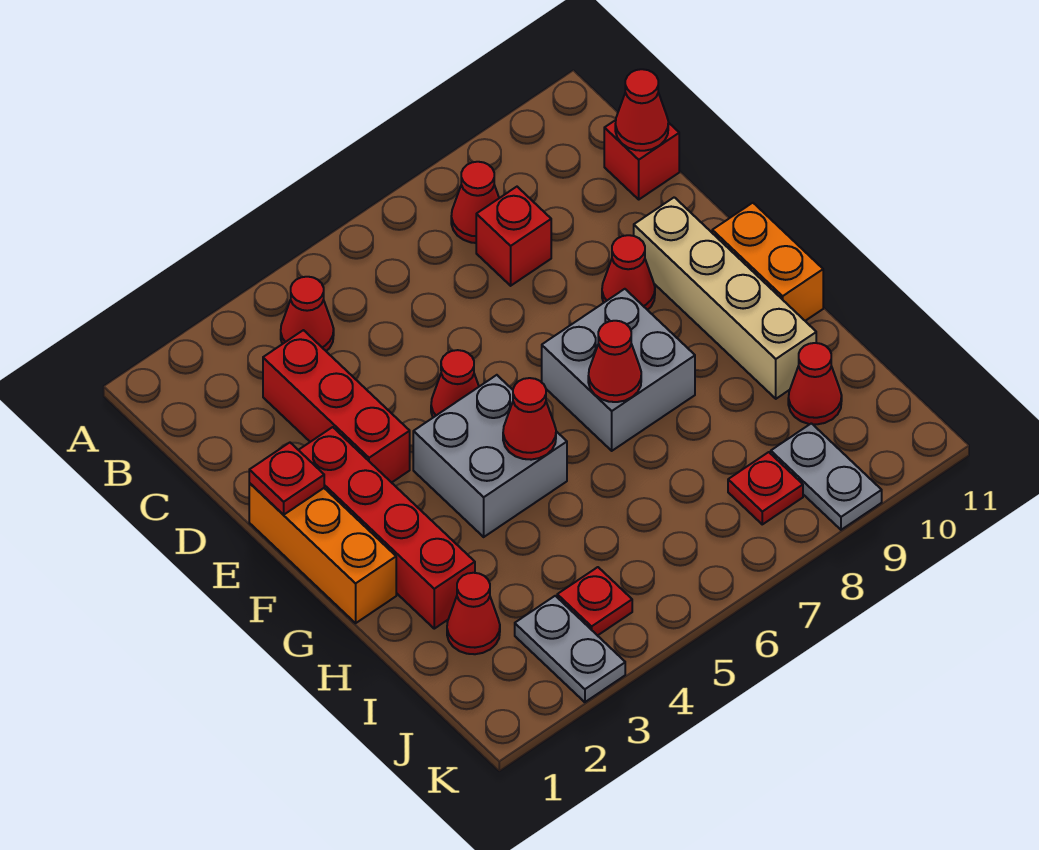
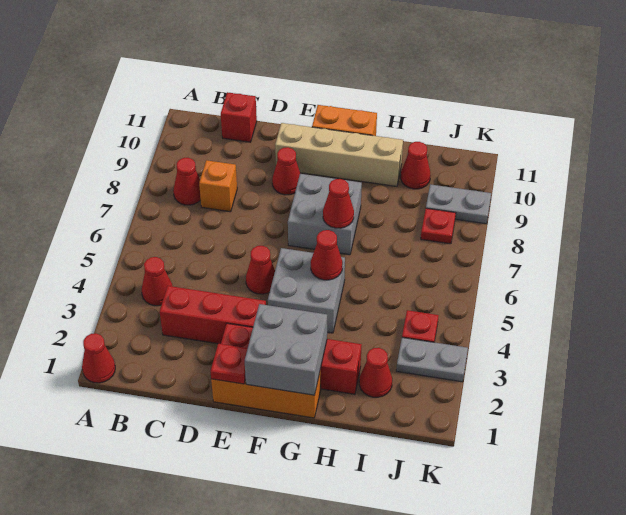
red brick C8 level 1 -> orange brick C8 level 1
red cone C11 level 2 -> red cone A1 level 1
none -> grey brick F1:G2 level 2

